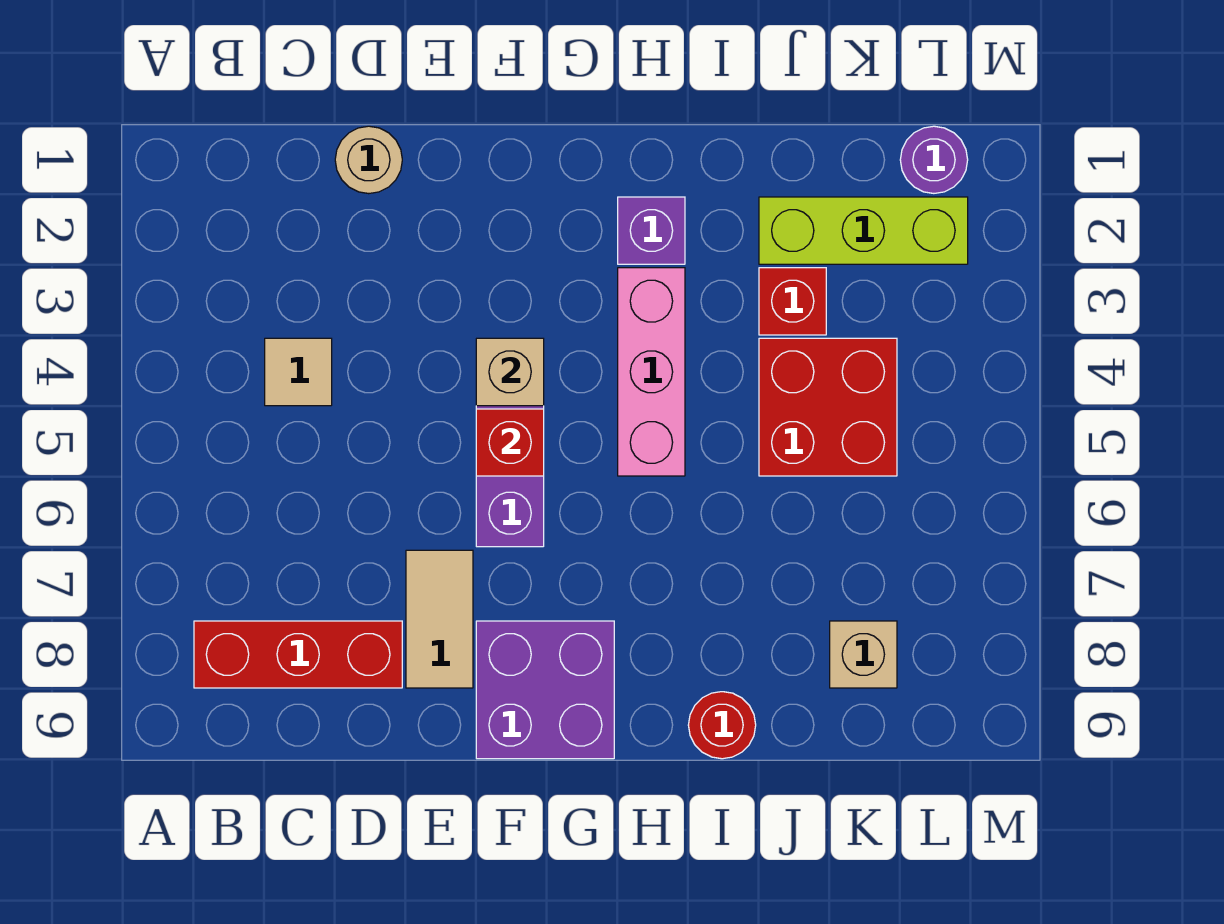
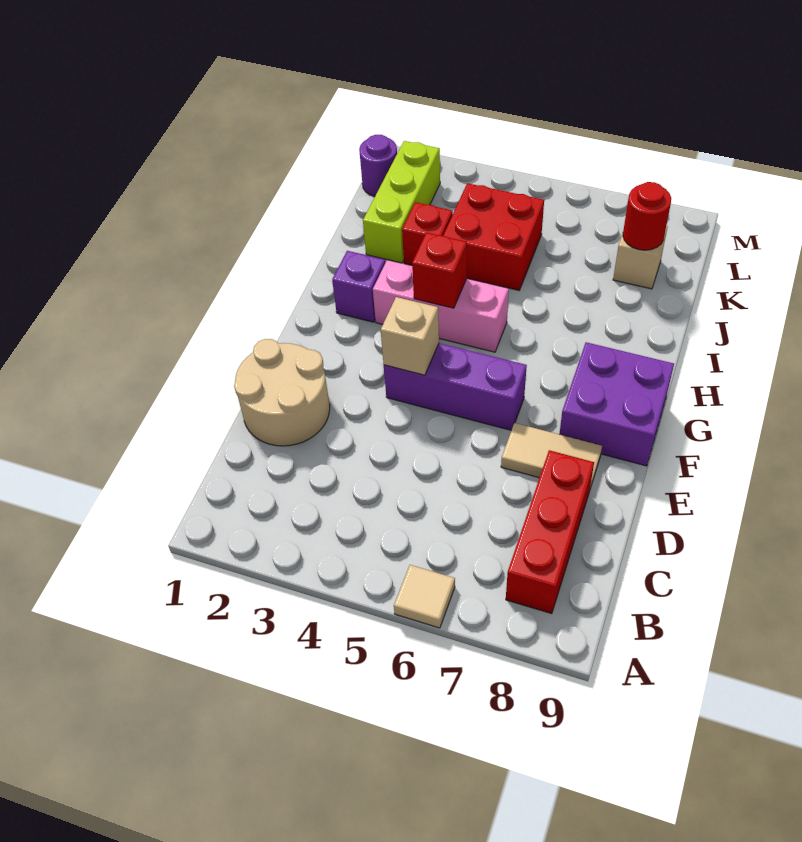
tan tile C4 level 1 -> tan tile A6 level 1
tan round brick D1 level 1 -> tan round brick D1:E2 level 1
red brick F5 level 2 -> red brick H4 level 2
red round brick I9 level 1 -> red round brick K8 level 2

